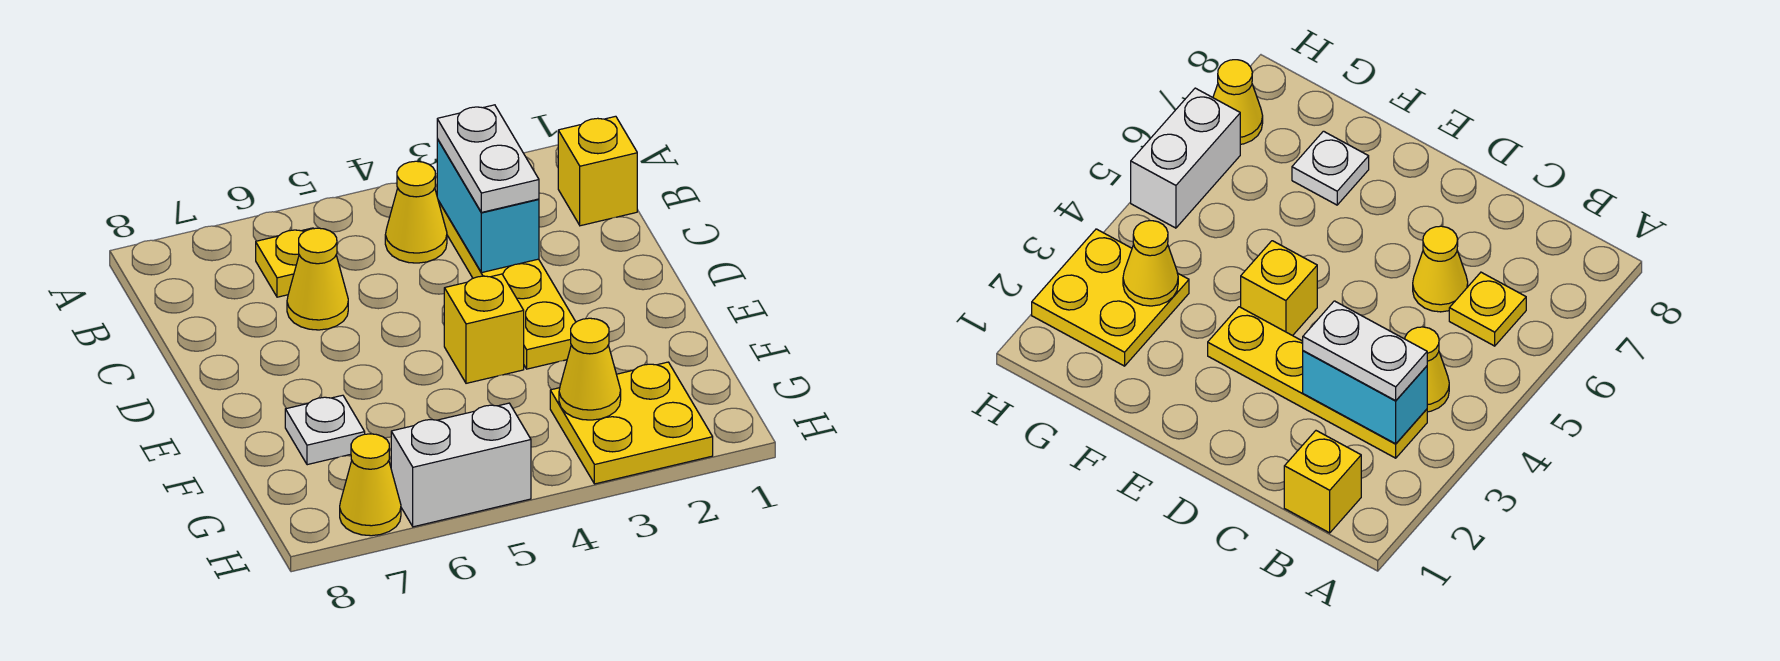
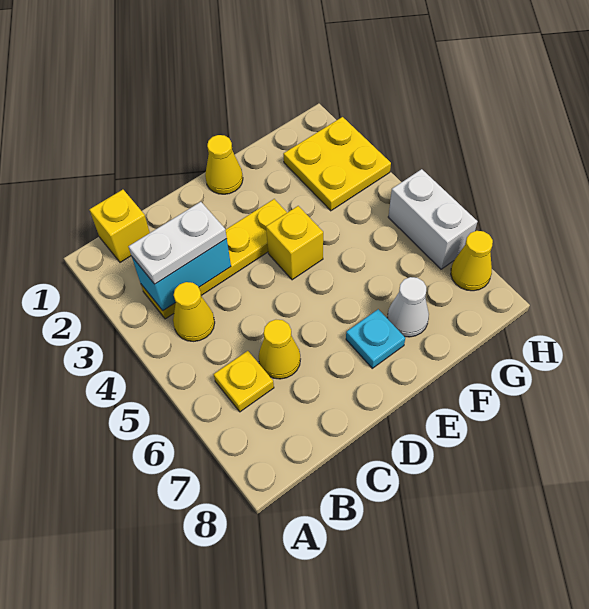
none -> cyan plate E7 level 1
white plate F7 level 1 -> white cone F7 level 1
yellow cone G3 level 2 -> yellow cone E1 level 1

